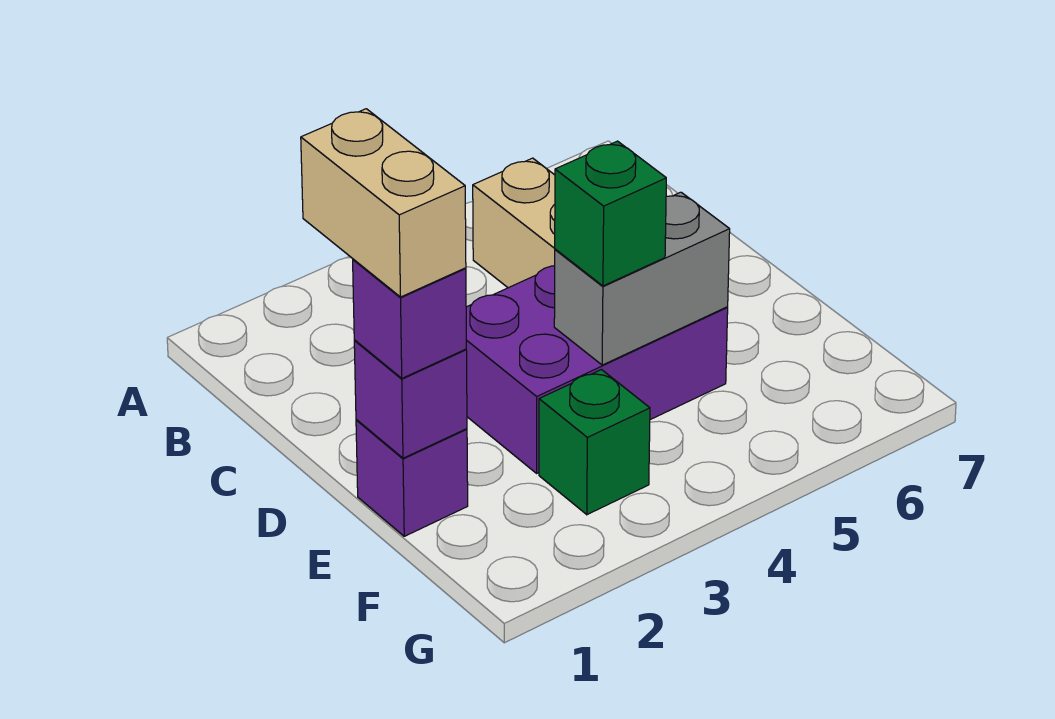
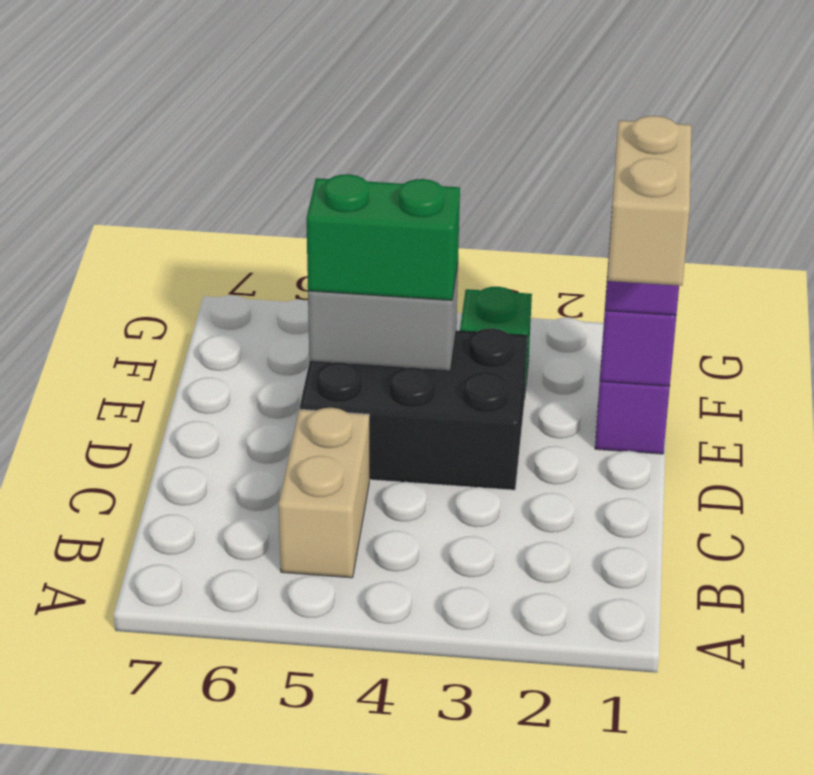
purple brick D3:E5 level 1 -> black brick D3:E5 level 1
green brick E4 level 3 -> green brick E4:E5 level 3

